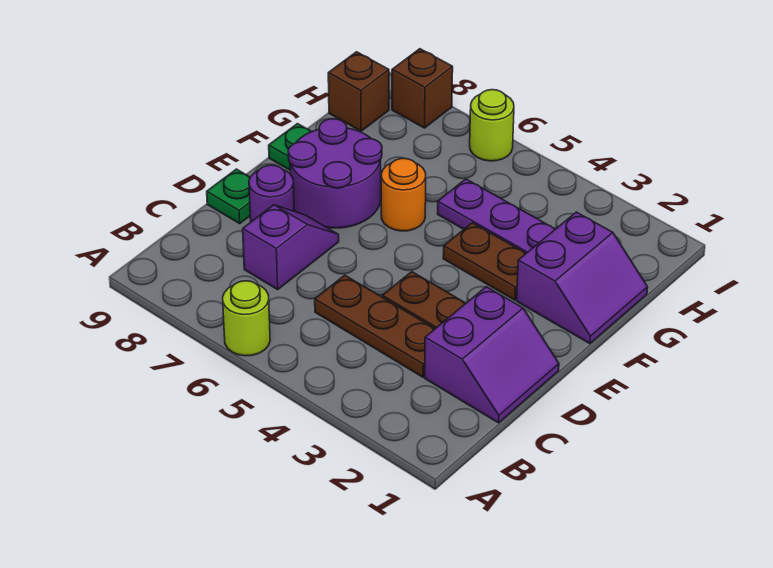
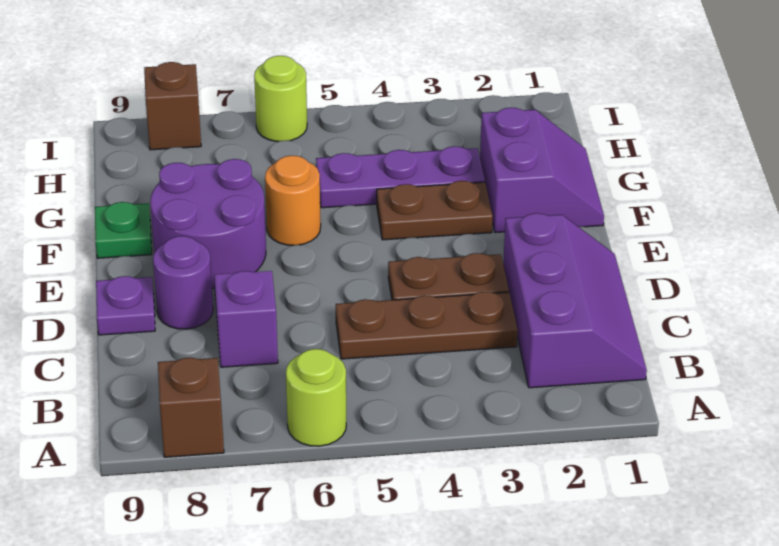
purple slope C1:D2 level 1 top 2 -> purple slope B1:D2 level 1 top 2
green plate D9 level 1 -> purple plate D9 level 1
brown brick H9 level 1 -> brown brick A8 level 1

